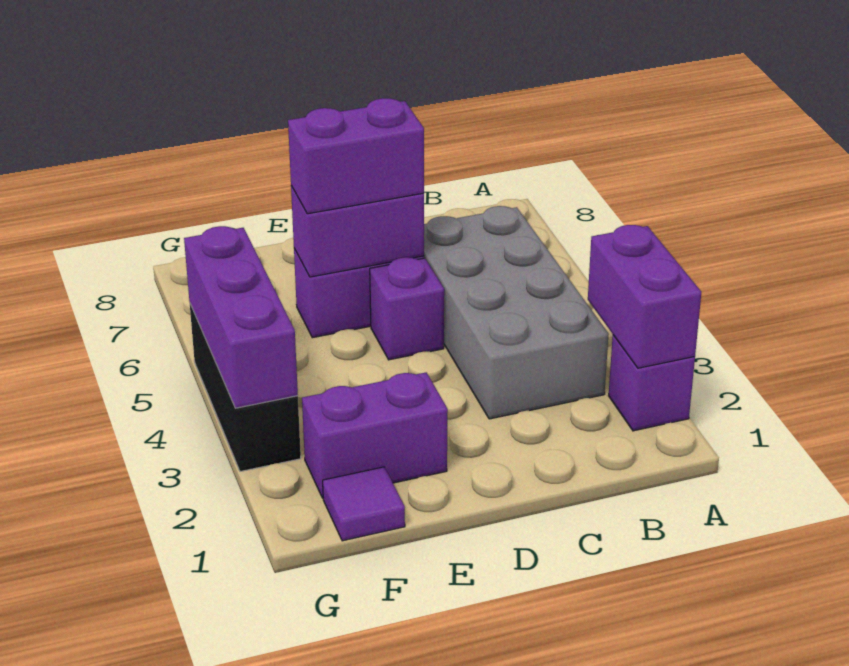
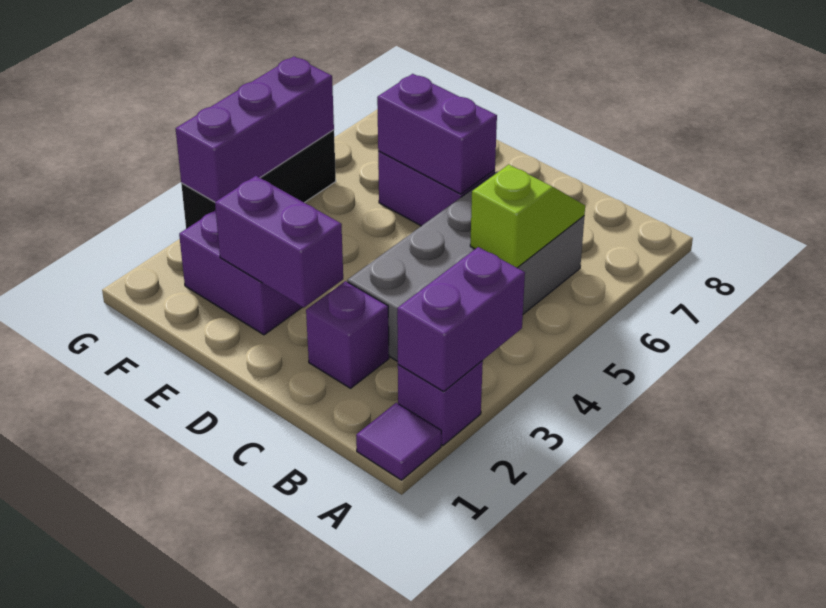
none -> lime slope B5:B6 level 2 top 5
purple brick D5 level 1 -> purple brick C2 level 1
purple brick D6:E6 level 3 -> purple brick D2:E2 level 2
purple tile F1 level 1 -> purple tile A1 level 1

